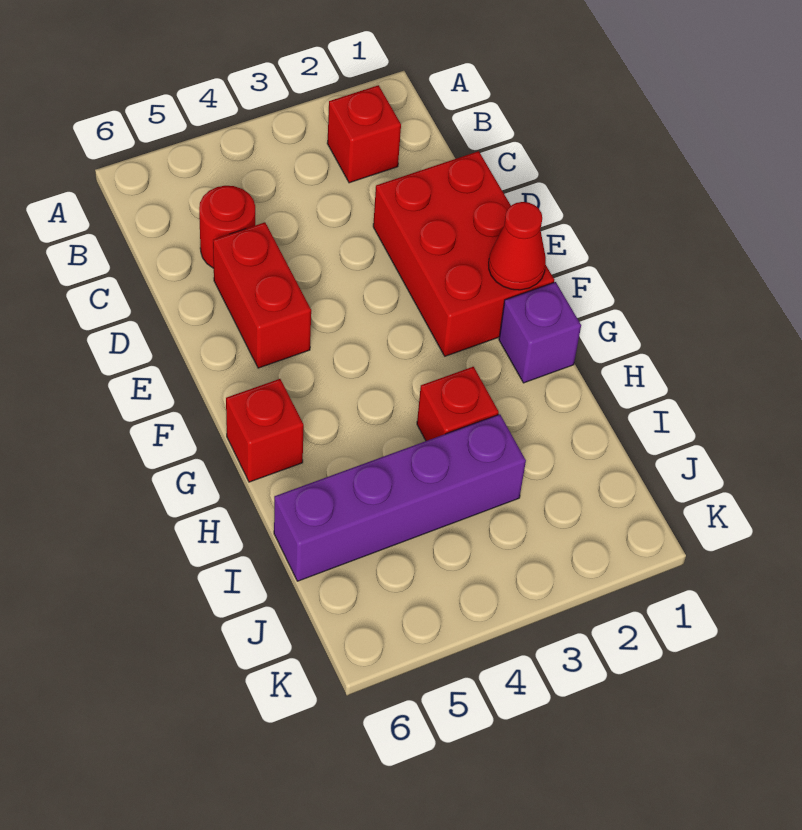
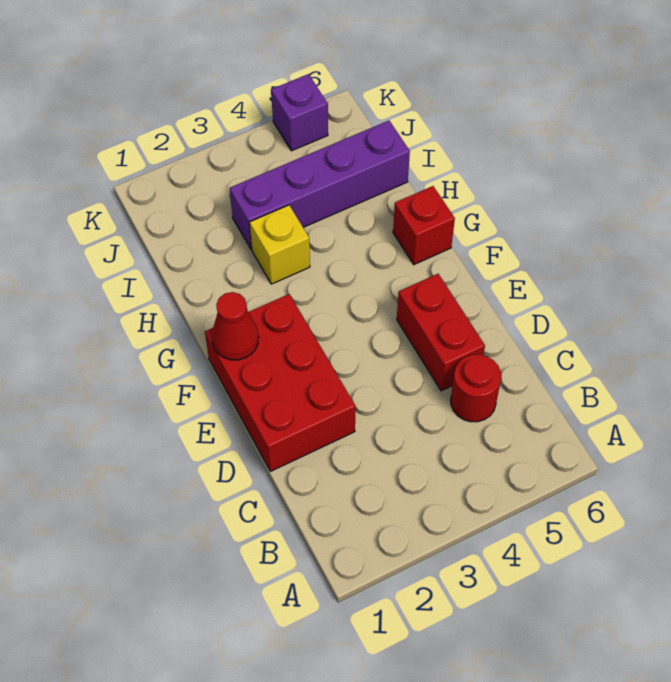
red brick B2 level 1 -> none
purple brick G1 level 1 -> purple brick K5 level 1
red brick H3 level 1 -> yellow brick H3 level 1

